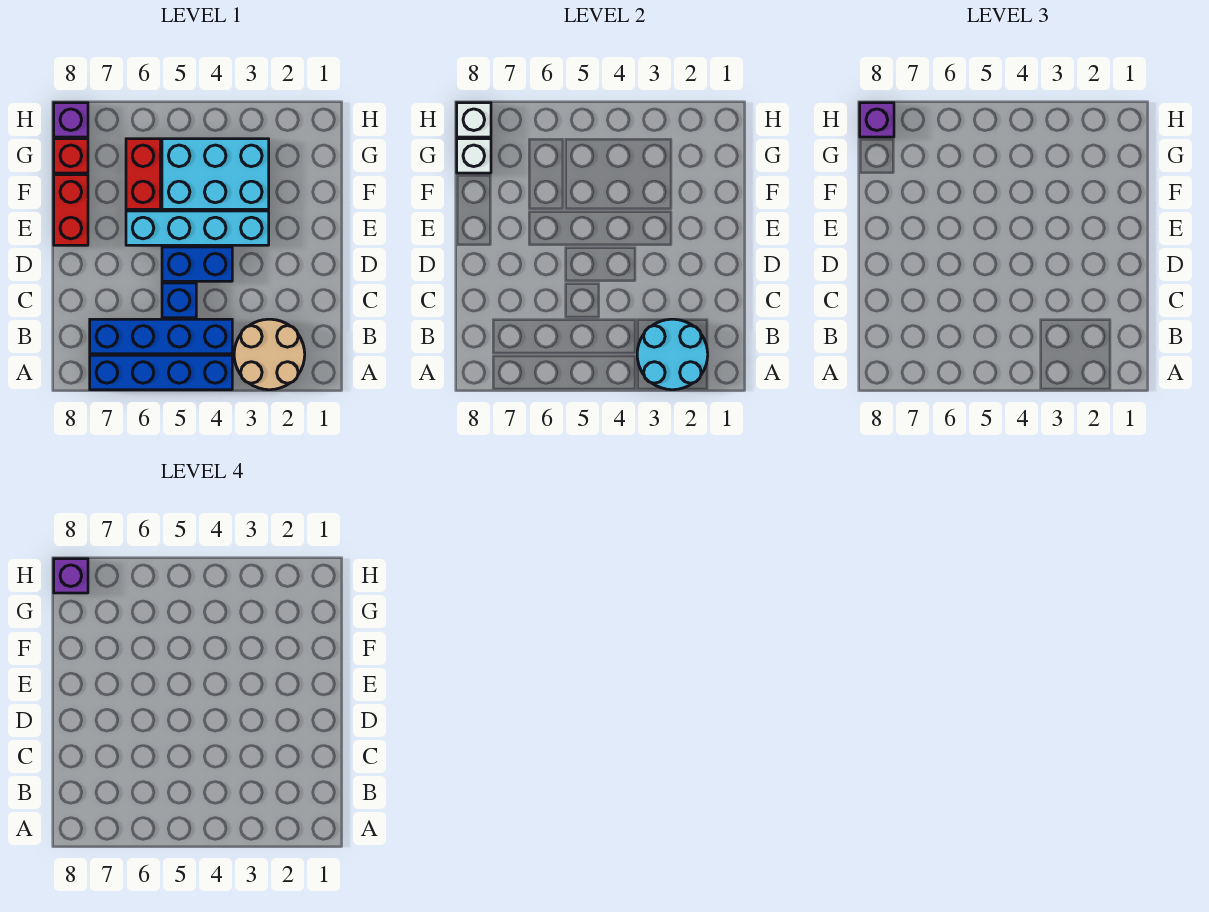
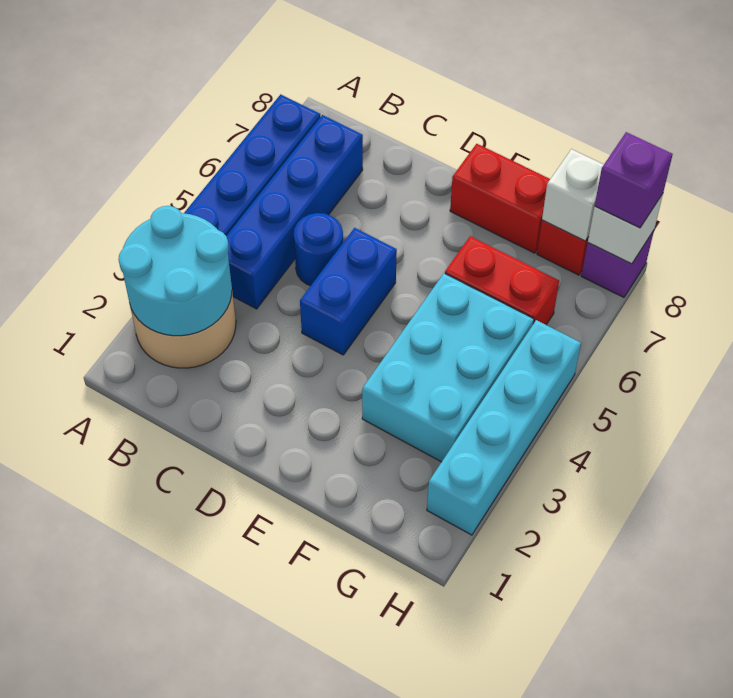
blue brick C5 level 1 -> blue round brick C5 level 1
cyan brick E3:E6 level 1 -> cyan brick H2:H5 level 1
purple brick H8 level 4 -> none

